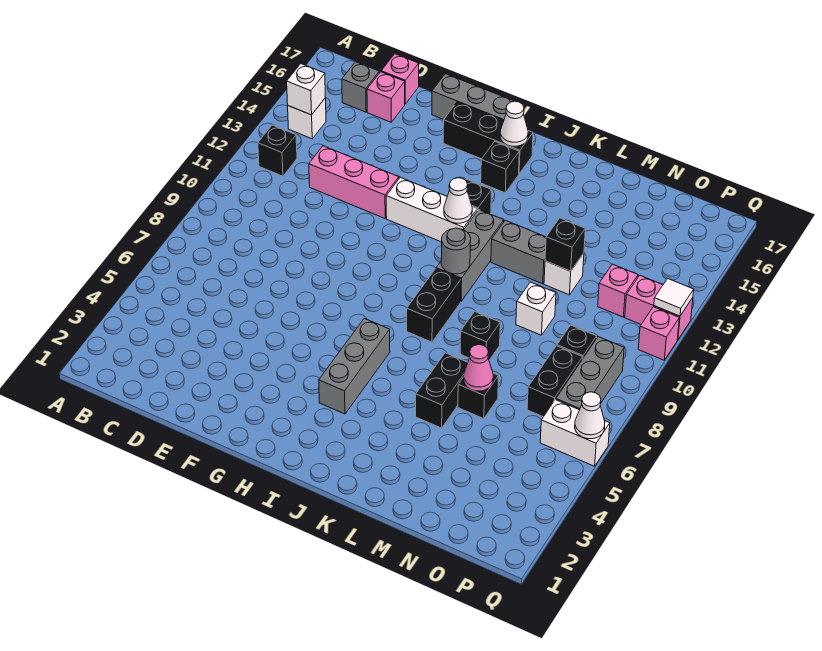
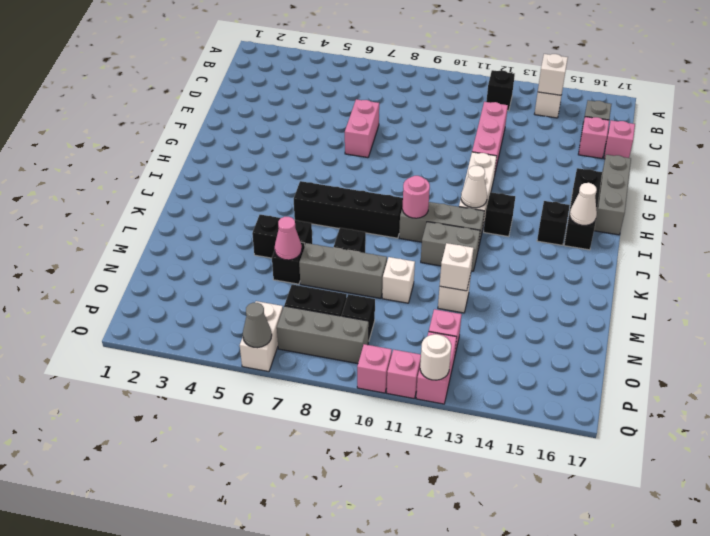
none -> pink brick E7:F7 level 1
grey brick I4:I6 level 1 -> grey brick M7:M9 level 1
black brick J8:J9 level 1 -> black brick J6:J9 level 1
grey round brick J10 level 2 -> pink round brick J10 level 2
grey brick K12:L12 level 1 -> grey brick K11:K12 level 1
black brick M12 level 2 -> white brick M12 level 2
white cone Q6 level 2 -> grey cone Q6 level 2
none -> pink brick Q10 level 1
white tile Q12 level 2 -> white round brick Q12 level 2

